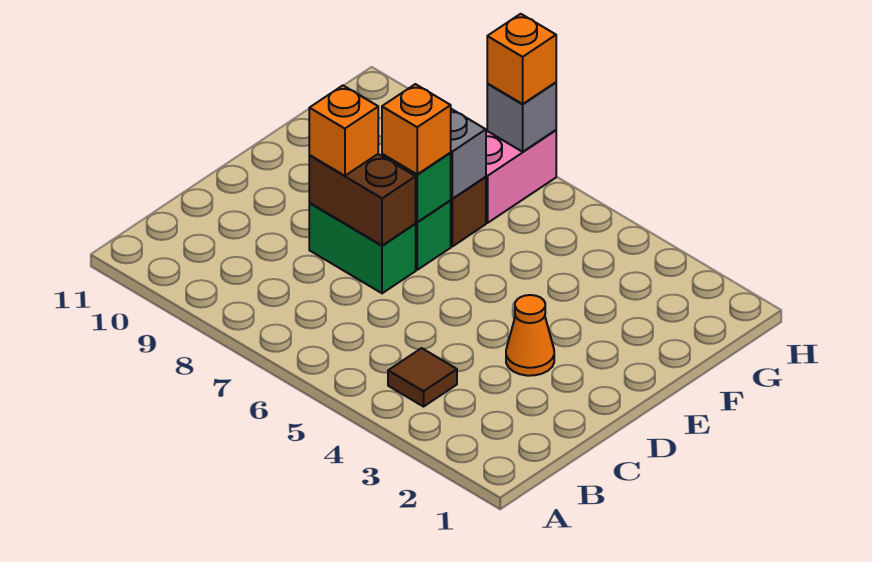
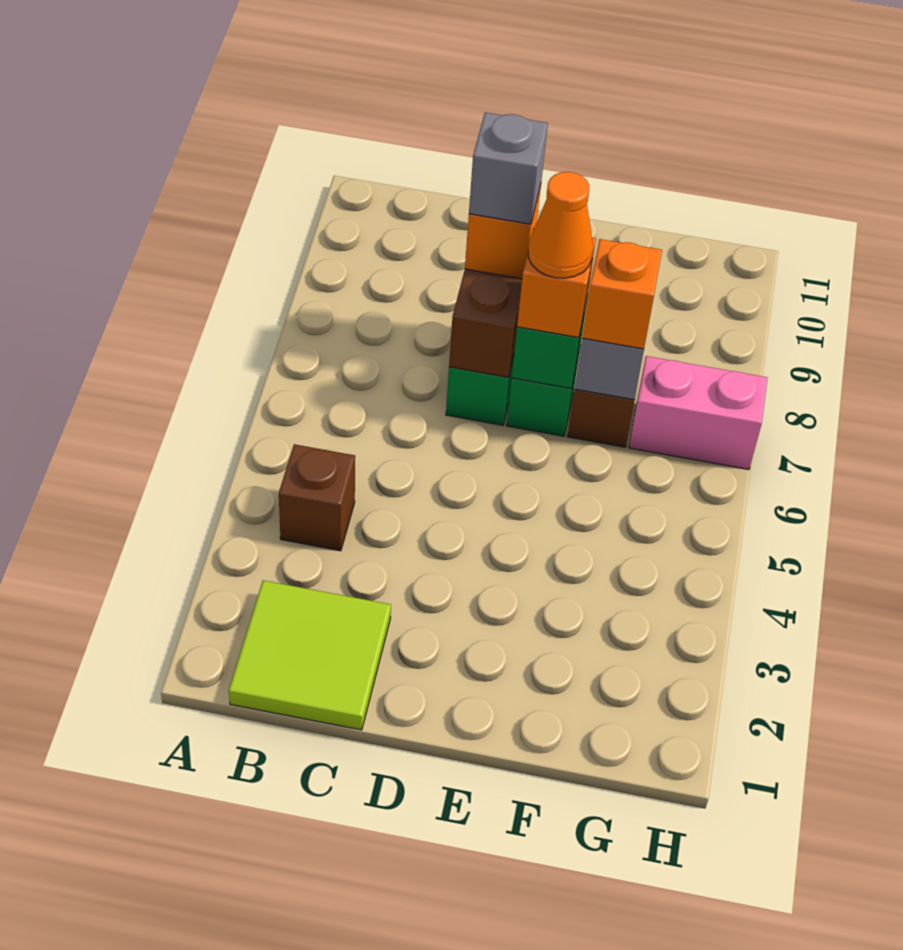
none -> lime tile B1:C2 level 1
brown tile B4 level 1 -> brown brick B4 level 1
orange cone D3 level 1 -> orange cone E7 level 4
grey brick H7 level 2 -> grey brick D8 level 4
orange brick H7 level 3 -> orange brick F7 level 3

